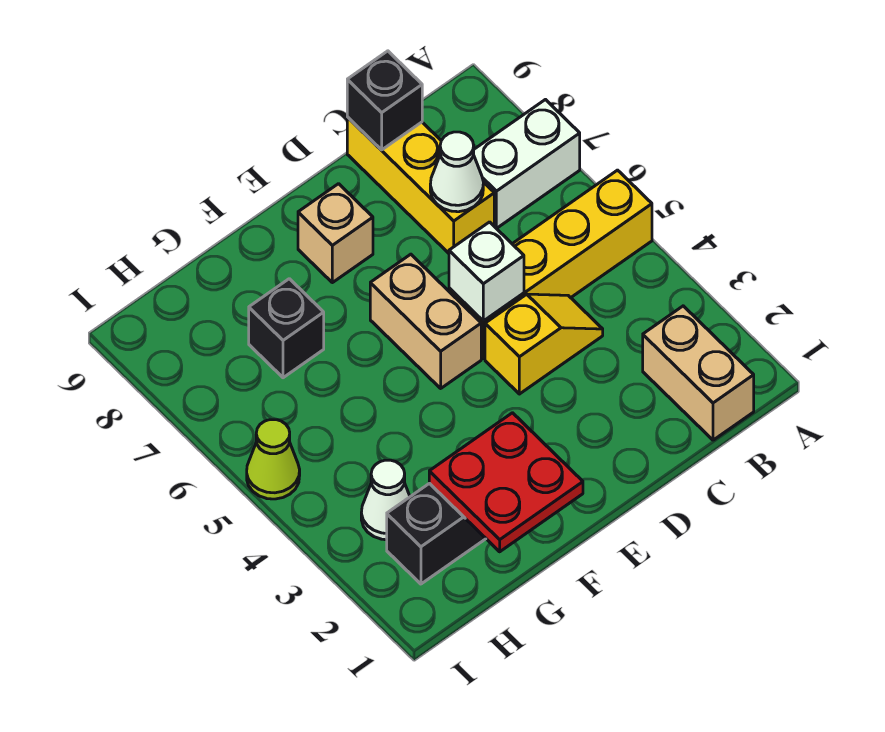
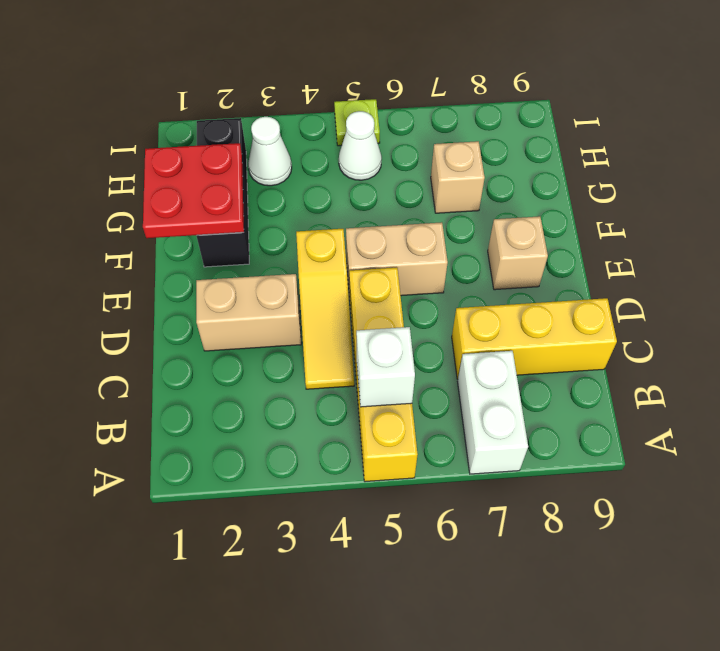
tan brick B1:B2 level 1 -> tan brick D2:D3 level 1
yellow slope C4:D4 level 1 top D -> yellow slope C4:E4 level 1 top E
white cone C7 level 2 -> white cone H5 level 1
black brick C9 level 2 -> none
white brick D5 level 2 -> white brick B5 level 2
black brick G7 level 1 -> tan brick G7 level 1
lime cone I5 level 1 -> lime plate I5 level 1

